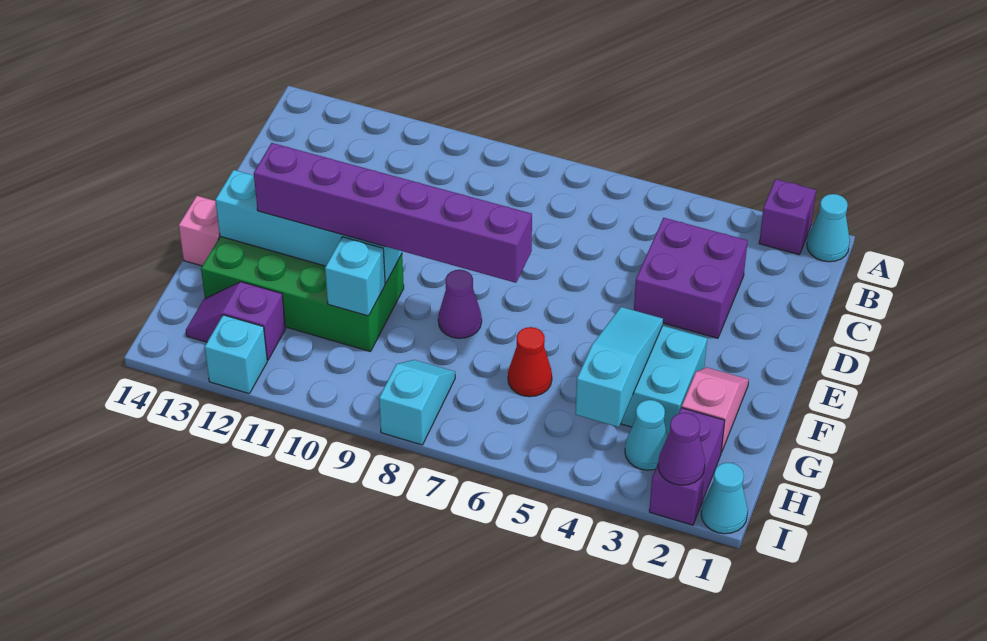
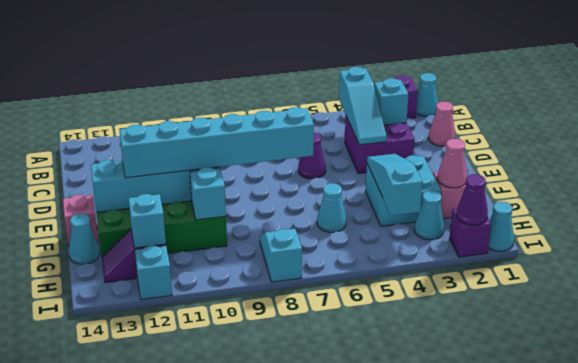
none -> cyan slope B4:D4 level 2 top B
none -> pink cone C1 level 1
none -> cyan brick C3 level 2
purple brick F7:F12 level 3 -> cyan brick F7:F12 level 3
purple cone F8 level 1 -> purple cone D6 level 1
none -> pink cone G2 level 2
red cone G6 level 1 -> cyan cone G6 level 1
none -> cyan cone G14 level 1
purple brick H2:I2 level 1 -> purple brick I2 level 1
none -> cyan brick H12 level 2

